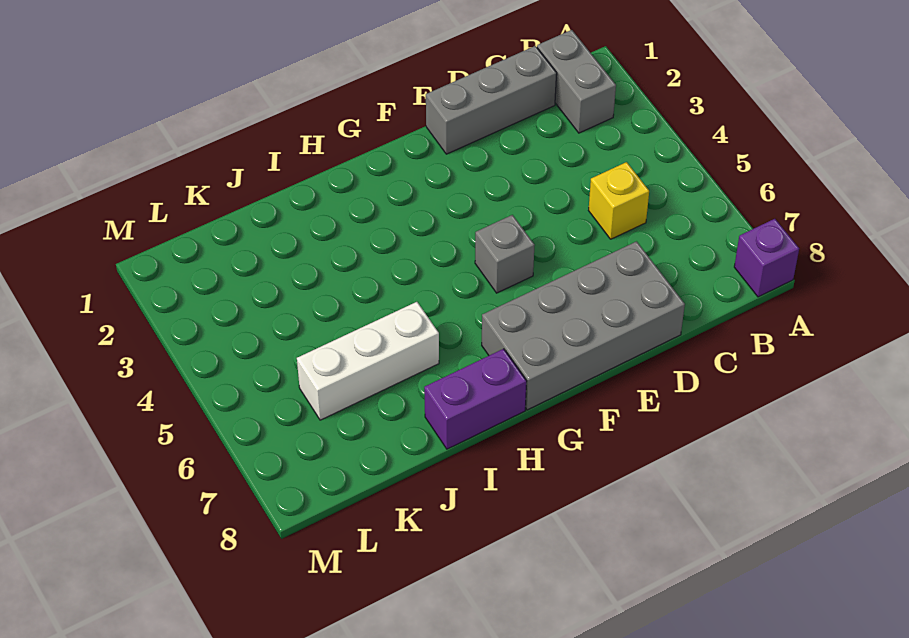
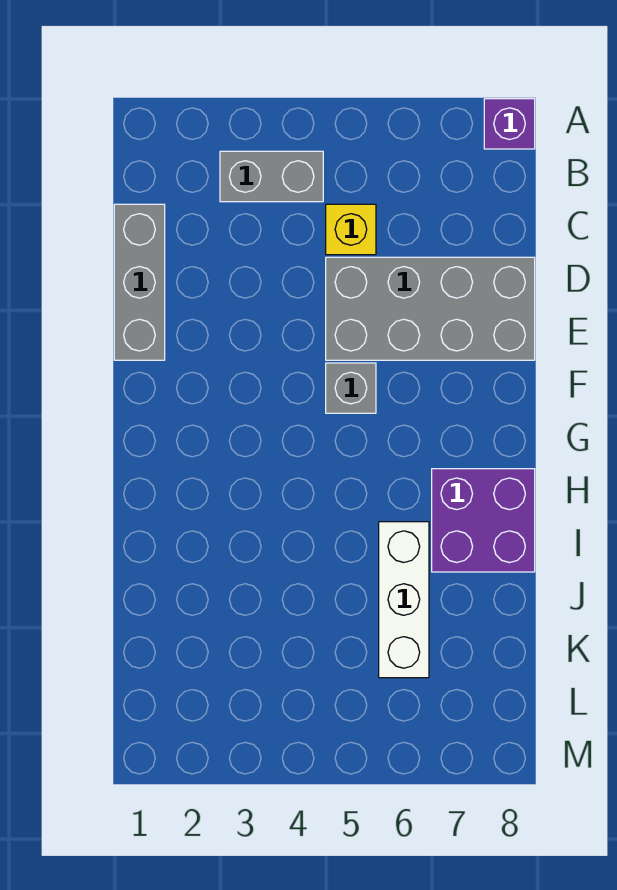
grey brick B1:B2 level 1 -> grey brick B3:B4 level 1
grey brick D7:G8 level 1 -> grey brick D5:E8 level 1
purple brick H8:I8 level 1 -> purple brick H7:I8 level 1

